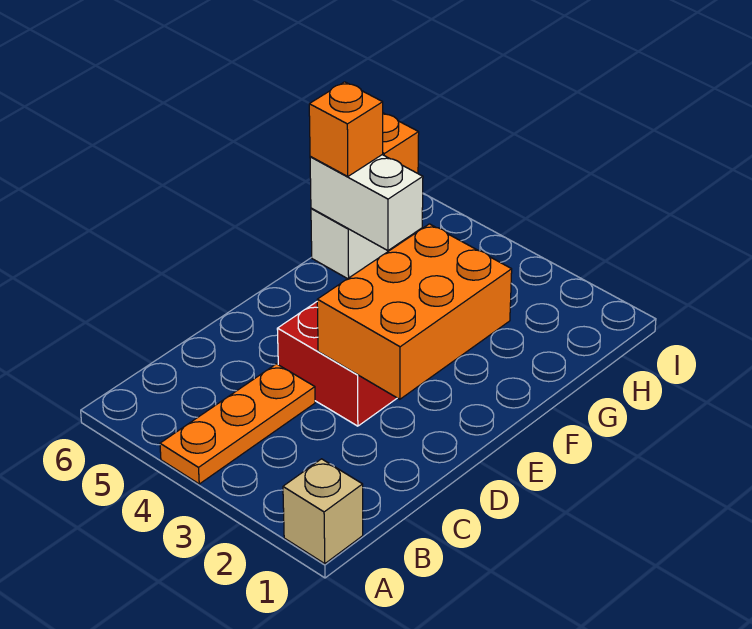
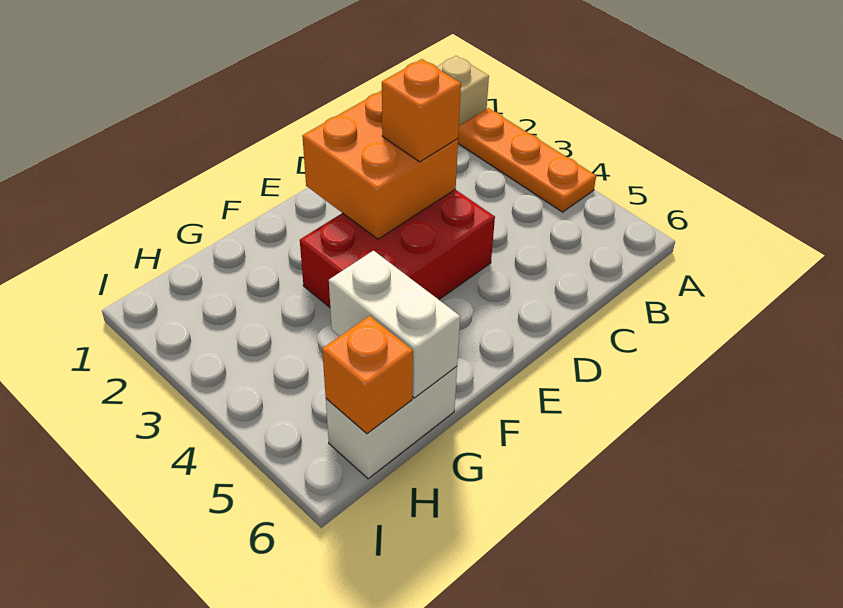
orange plate A4:C4 level 1 -> orange plate A2:A4 level 1
orange brick D2:F3 level 2 -> orange brick D2:E3 level 2
orange brick G6 level 3 -> orange brick D3 level 3

